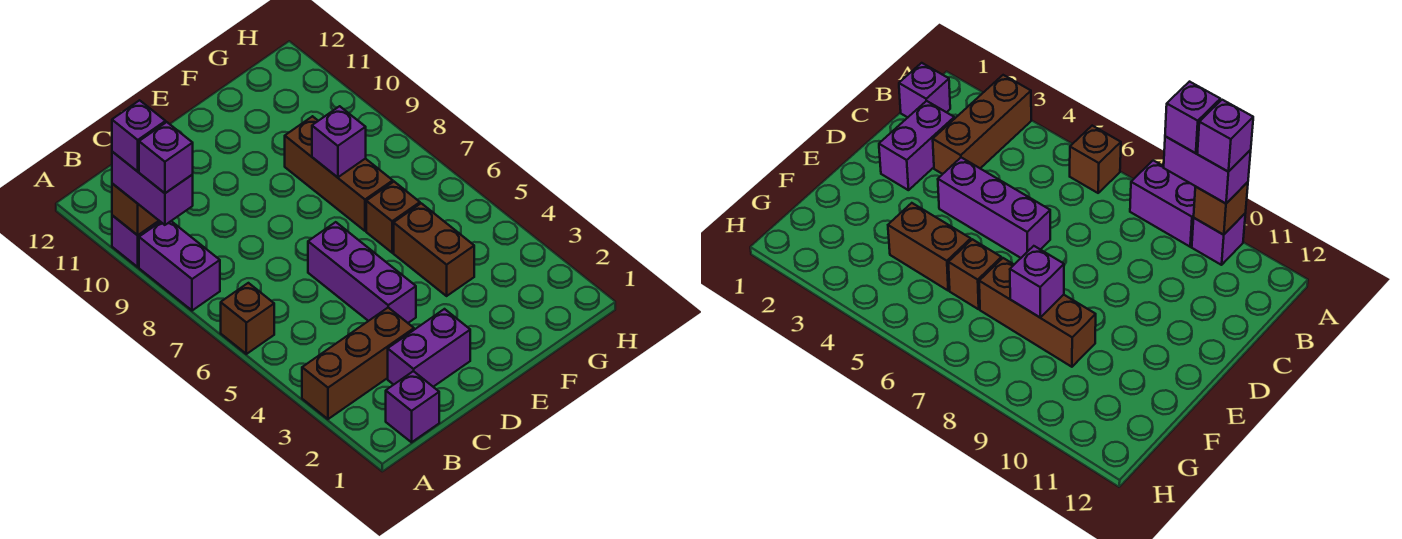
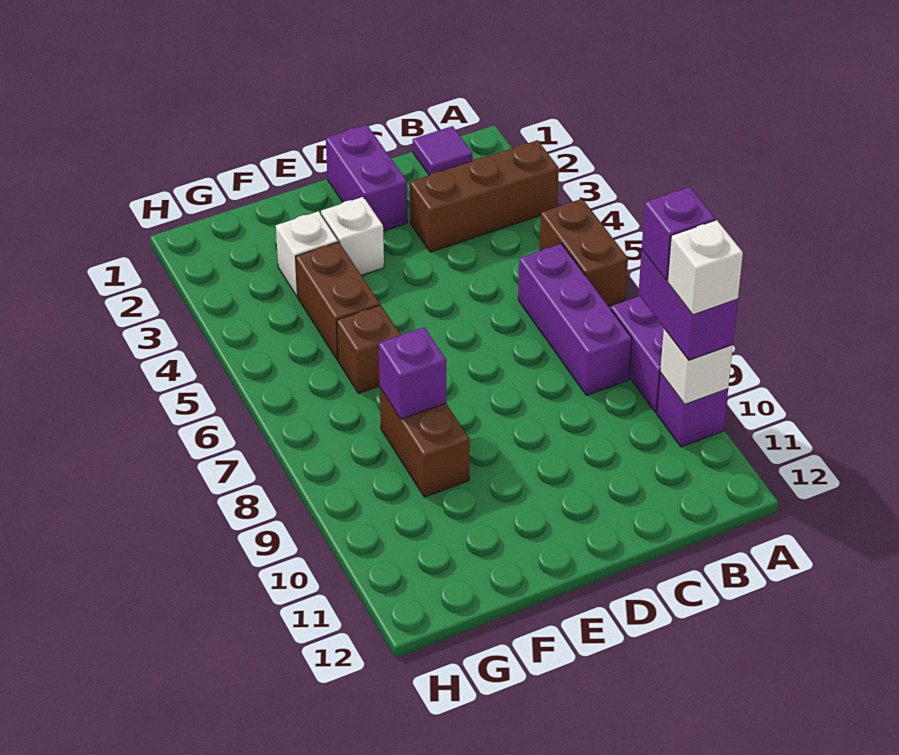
brown brick A6 level 1 -> brown brick A5:A6 level 1
brown brick A10 level 2 -> white brick A10 level 2
purple brick A10 level 4 -> white brick A10 level 4
purple brick B1 level 1 -> purple tile B1 level 1
purple brick C2:D2 level 1 -> purple brick D1:D2 level 1
purple brick D4:D6 level 1 -> purple brick B6:B8 level 1
none -> white brick E3 level 1
none -> white brick F3 level 1
brown brick F7:F9 level 1 -> brown brick F8:F9 level 1

